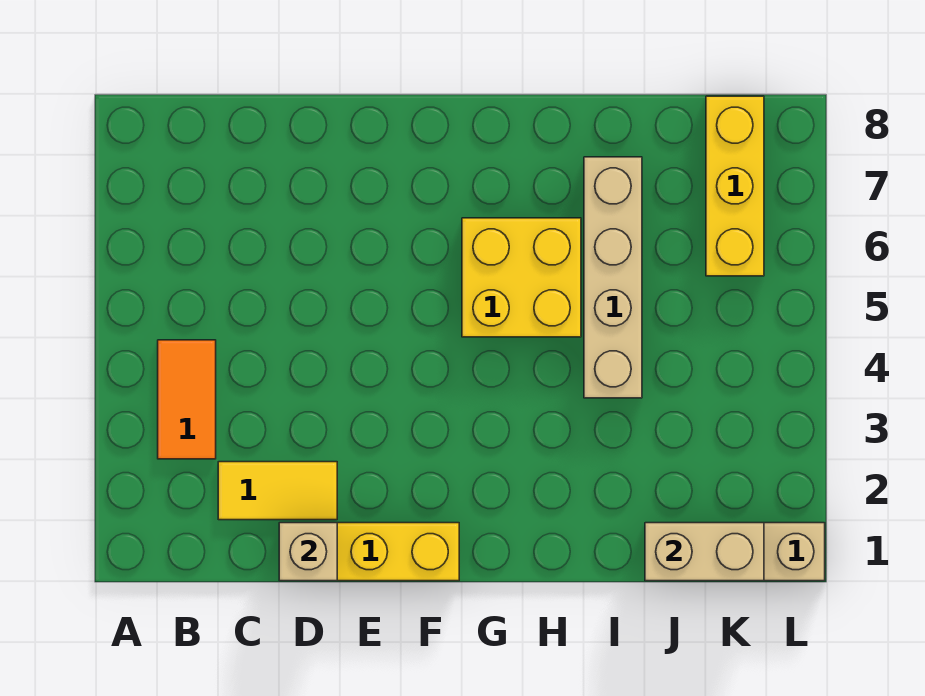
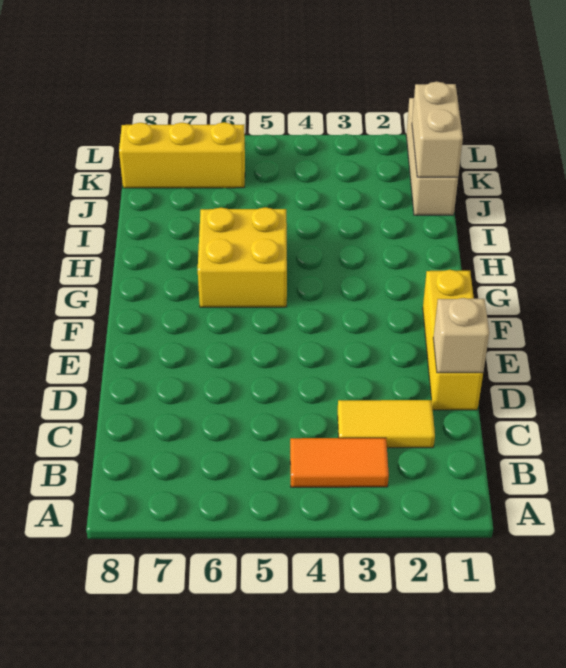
yellow tile C2:D2 level 1 -> yellow tile C2:C3 level 1
tan brick I4:I7 level 1 -> none

